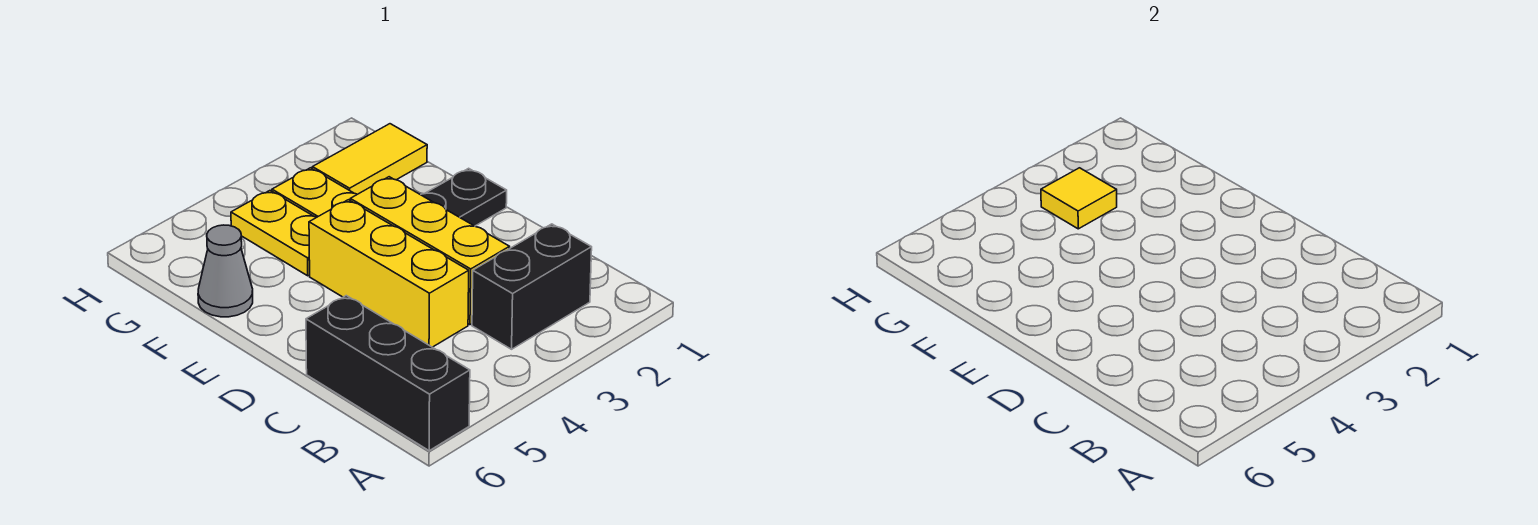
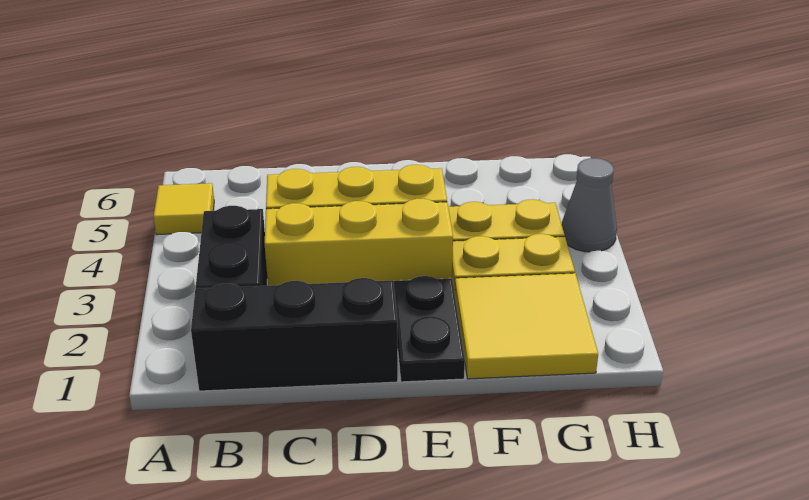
black brick A6:C6 level 1 -> black brick B1:D1 level 1
grey cone F6 level 1 -> grey cone H4 level 1
yellow tile G1:G2 level 1 -> yellow tile F1:G2 level 1
yellow tile G3 level 2 -> yellow tile A5 level 1

